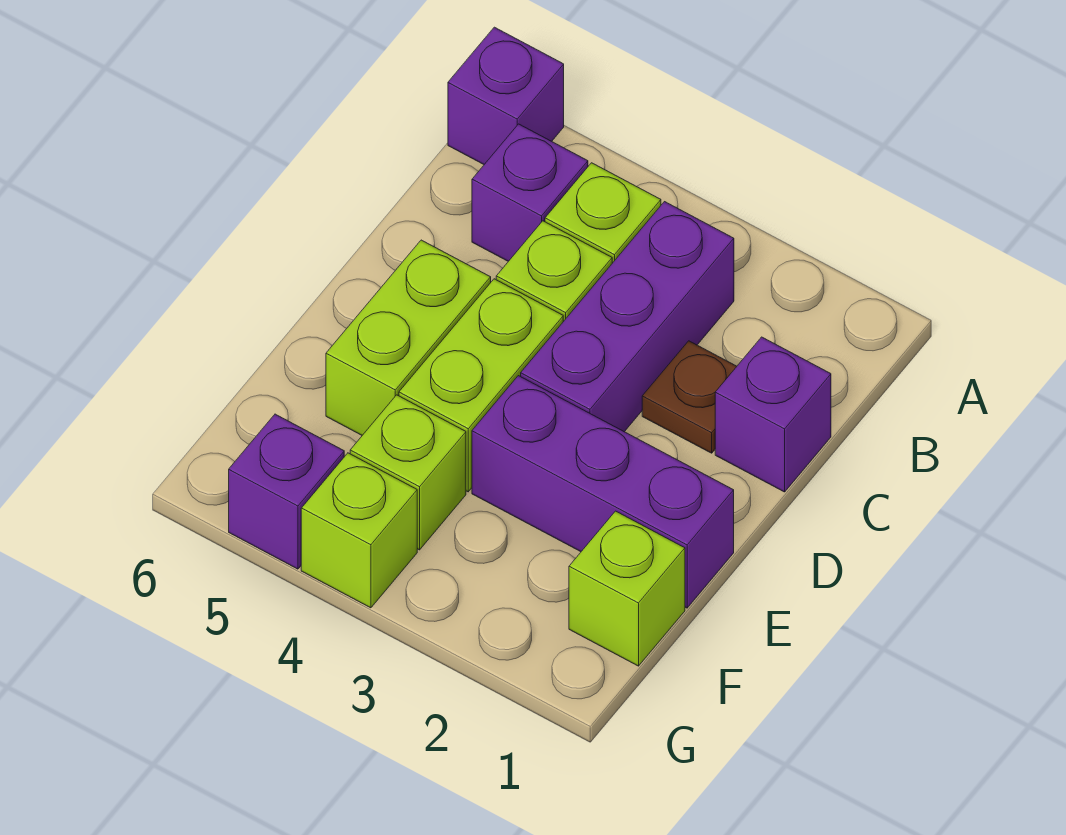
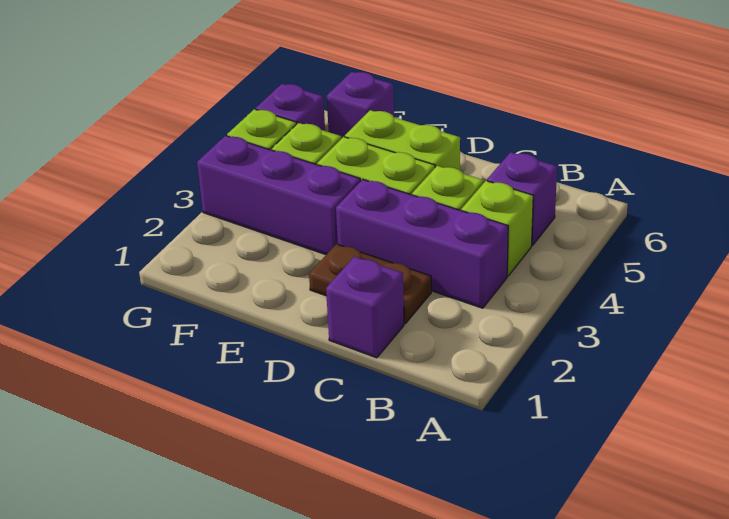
purple brick A6 level 1 -> purple brick F6 level 1
brown plate C2 level 1 -> brown plate C2:D2 level 1
purple brick E1:E3 level 1 -> purple brick E3:G3 level 1
lime brick F1 level 1 -> none

